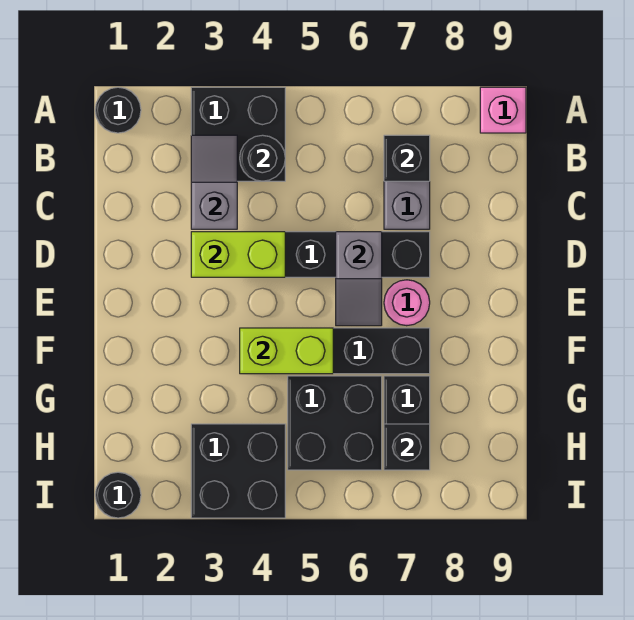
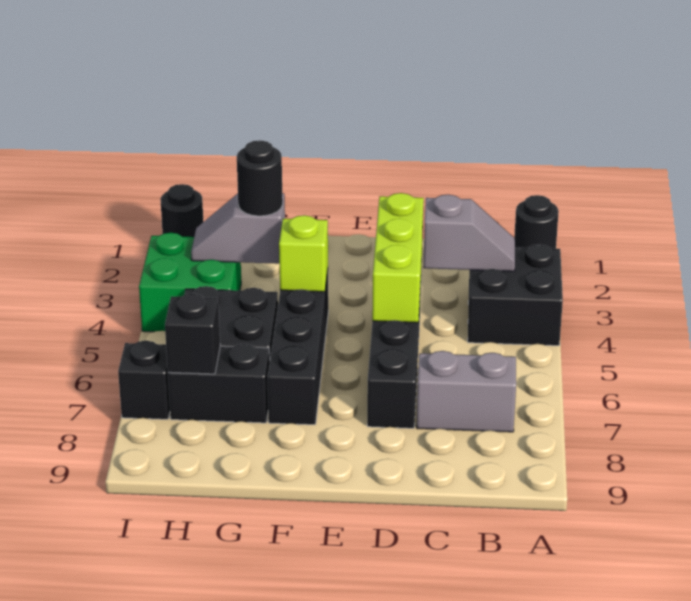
pink brick A9 level 1 -> none
black round brick B4 level 2 -> black round brick G3 level 3
black brick B7 level 2 -> black brick I7 level 1
lime brick D3:D4 level 2 -> lime brick D3:D5 level 2
grey slope D6:E6 level 2 top D -> grey slope G3:H3 level 2 top G
pink round brick E7 level 1 -> none
lime brick F4:F5 level 2 -> lime brick F4 level 2
black brick H3:I4 level 1 -> green brick H3:I4 level 1

